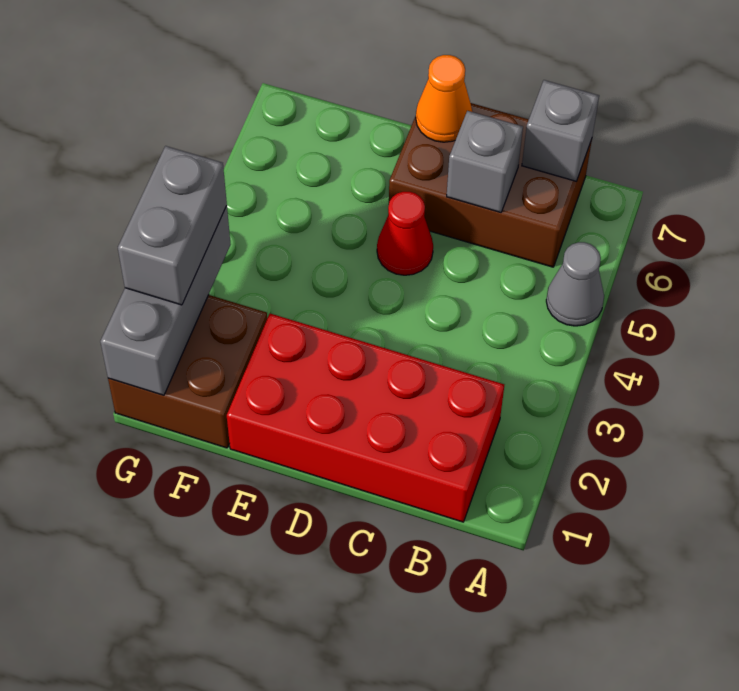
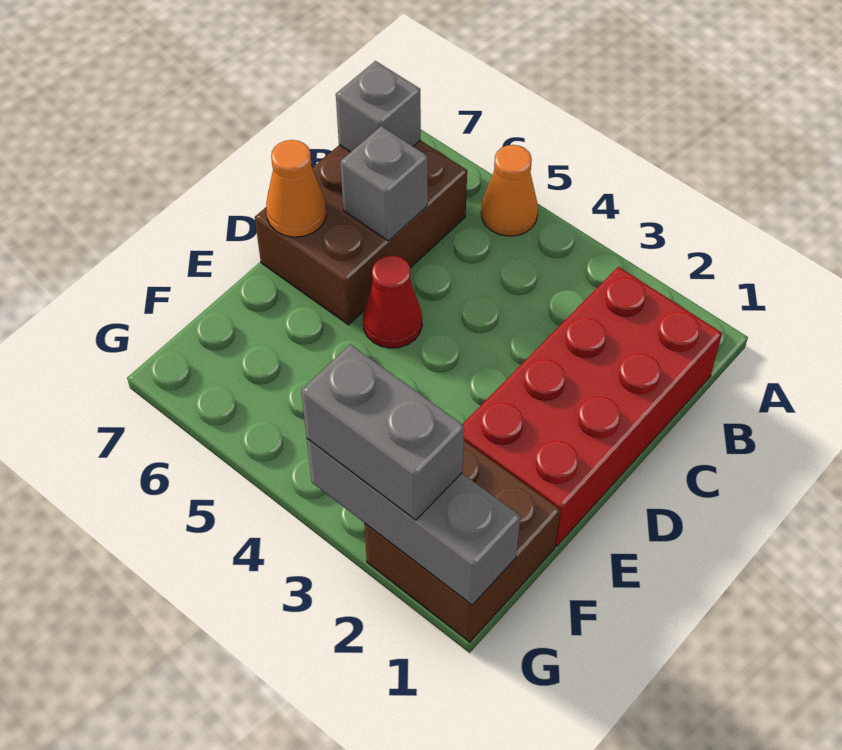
grey cone A5 level 1 -> orange cone A5 level 1

